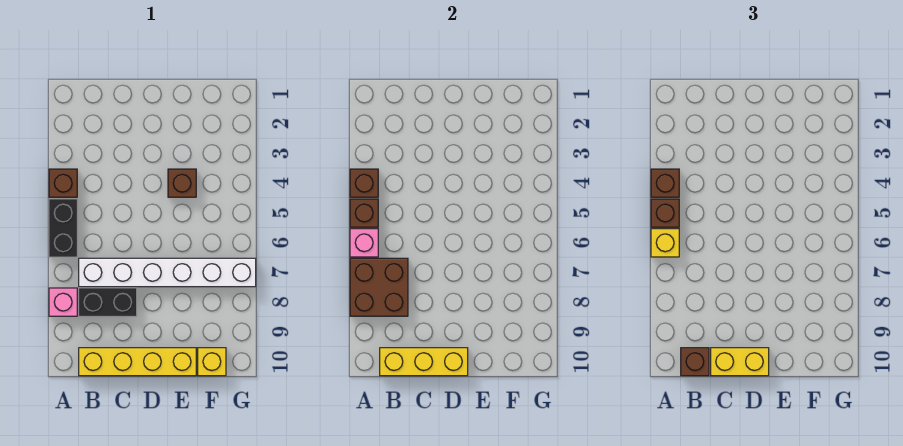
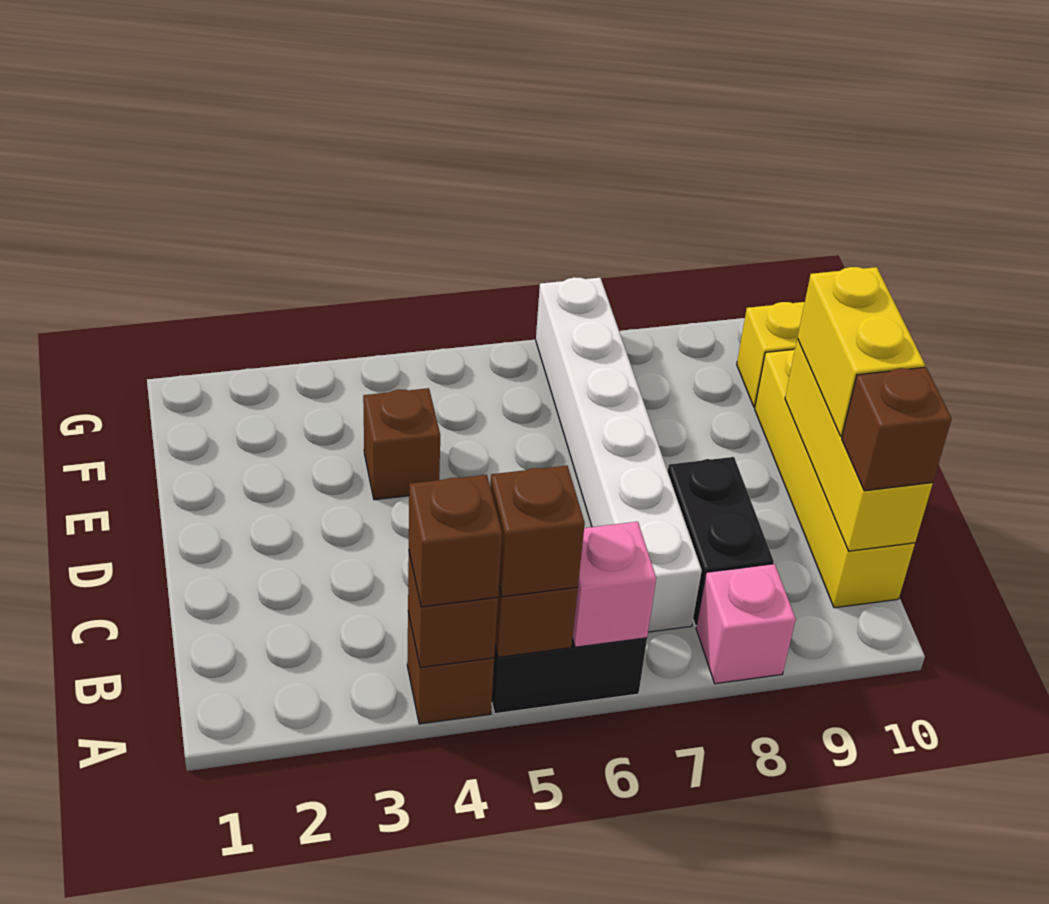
yellow brick A6 level 3 -> none
brown brick A7:B8 level 2 -> none

